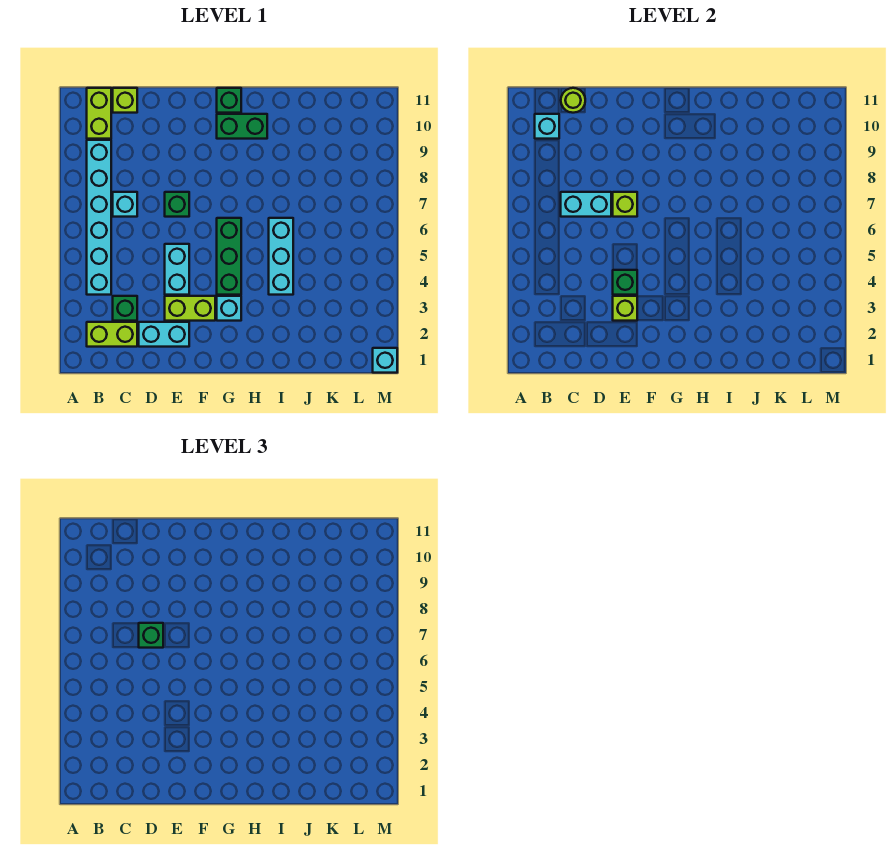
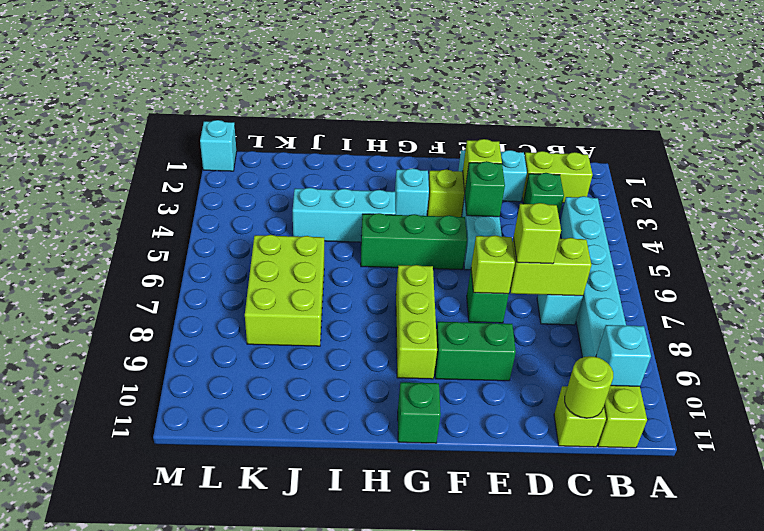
cyan brick C7:D7 level 2 -> lime brick C7:D7 level 2
green brick D7 level 3 -> lime brick D7 level 3
green brick G4:G6 level 1 -> green brick F5:H5 level 1
none -> lime brick G7:G9 level 1
green brick G10:H10 level 1 -> green brick E9:F9 level 1
cyan brick I4:I6 level 1 -> cyan brick H4:J4 level 1
none -> lime brick J6:K8 level 1

